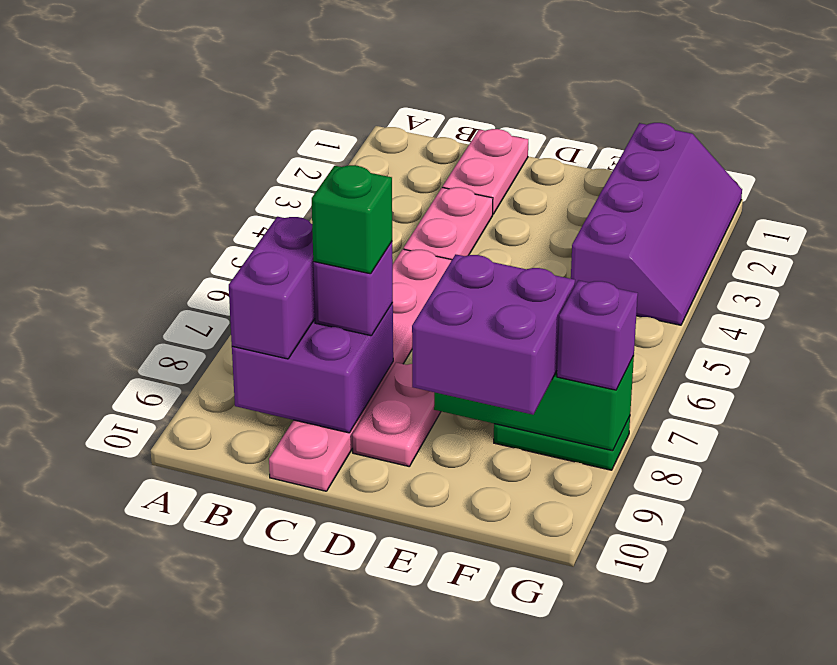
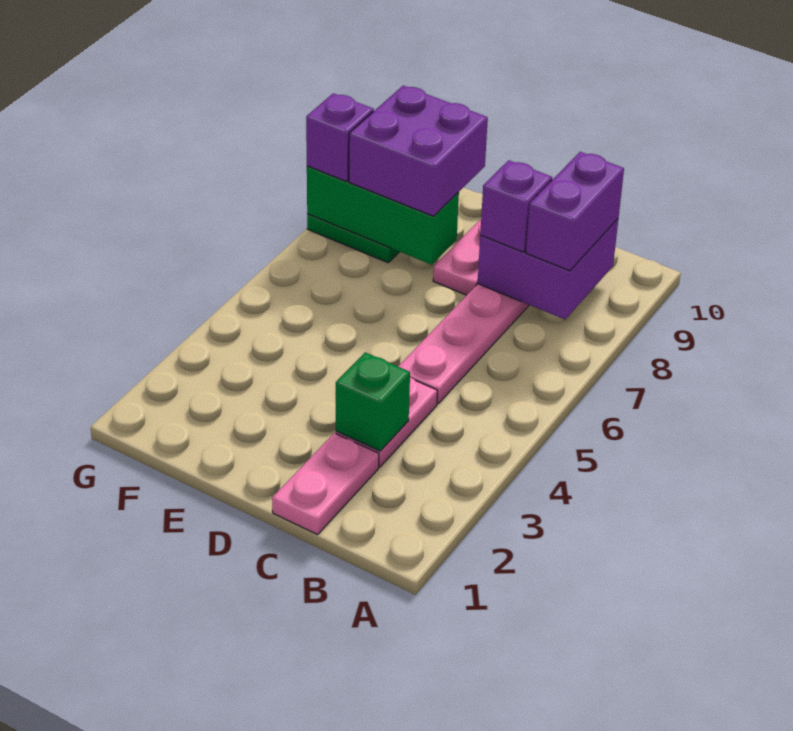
green brick C8 level 4 -> green brick C3 level 2
purple slope F1:G4 level 1 top F -> none

